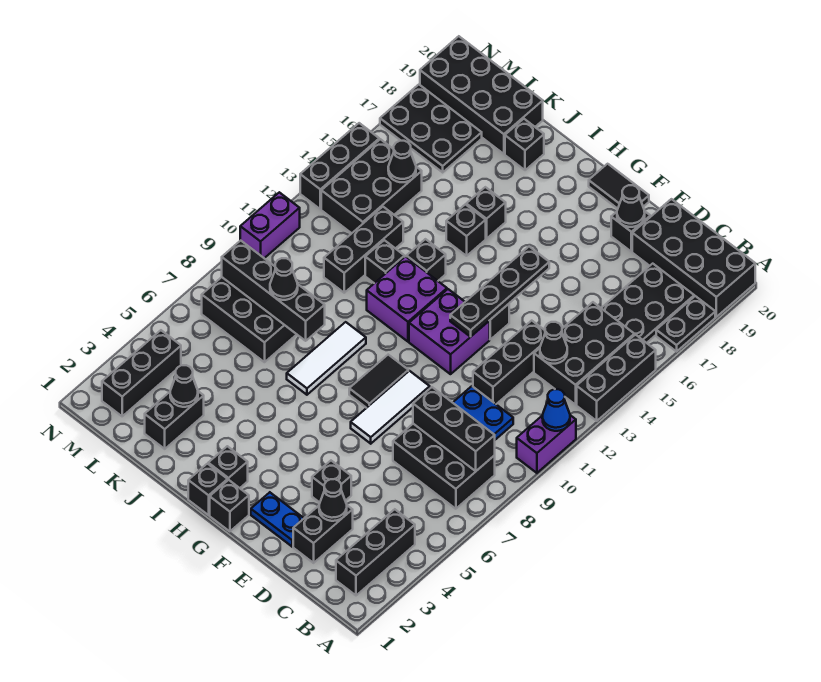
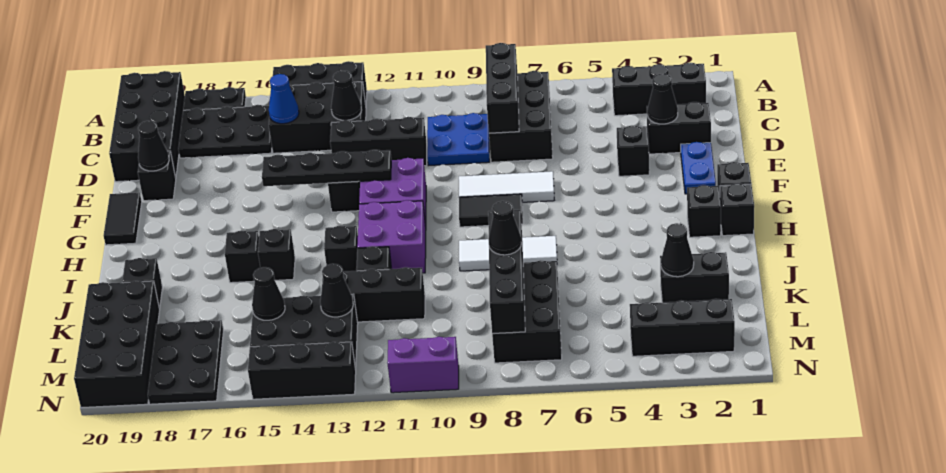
purple brick A10:A11 level 1 -> none
blue cone A11 level 2 -> blue cone C15 level 2
none -> black cone L13 level 2

